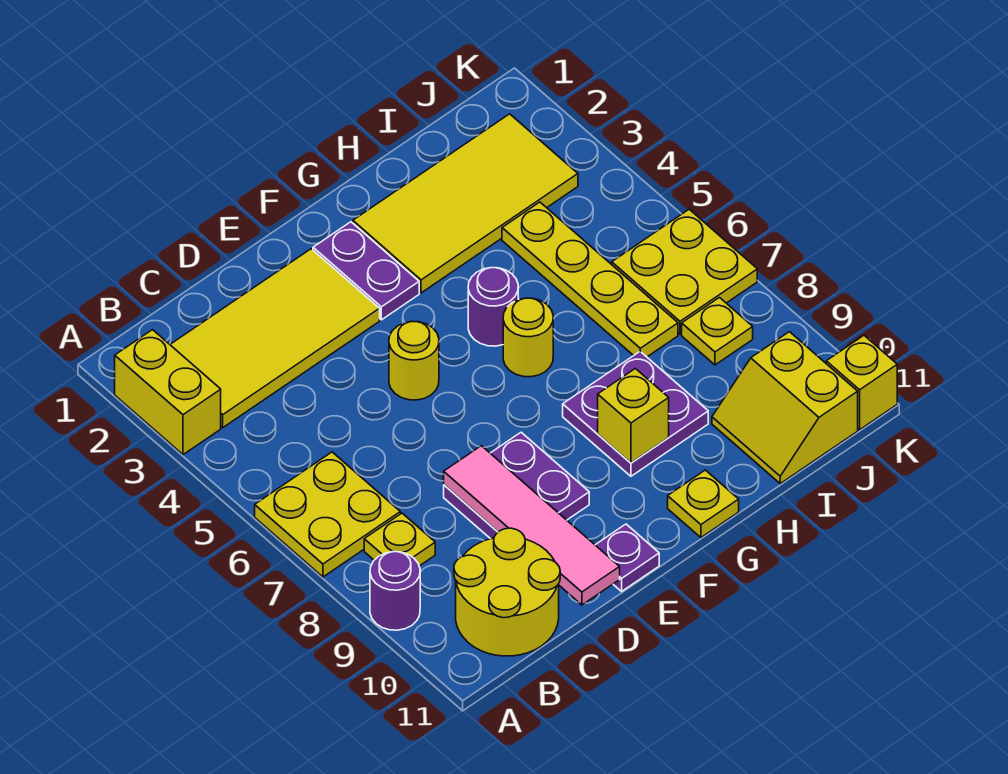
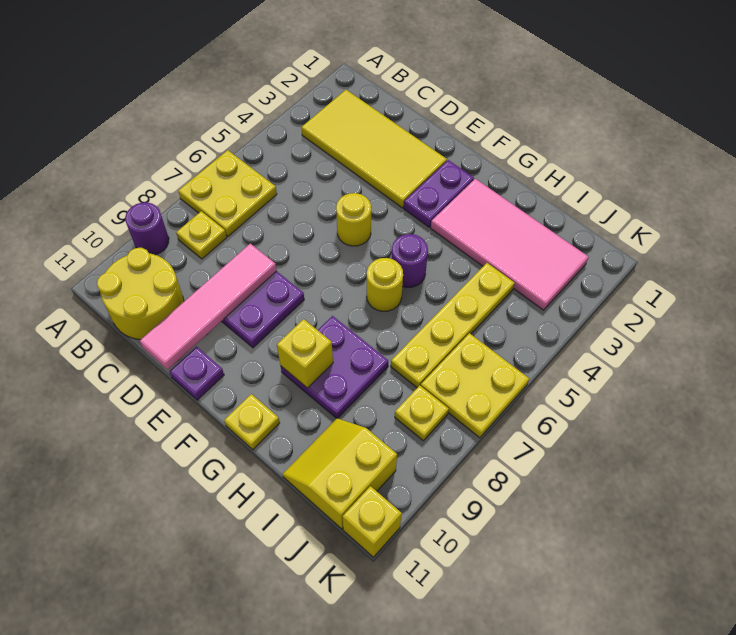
yellow brick A2:A3 level 1 -> none
yellow tile G2:J3 level 1 -> pink tile G2:J3 level 1

